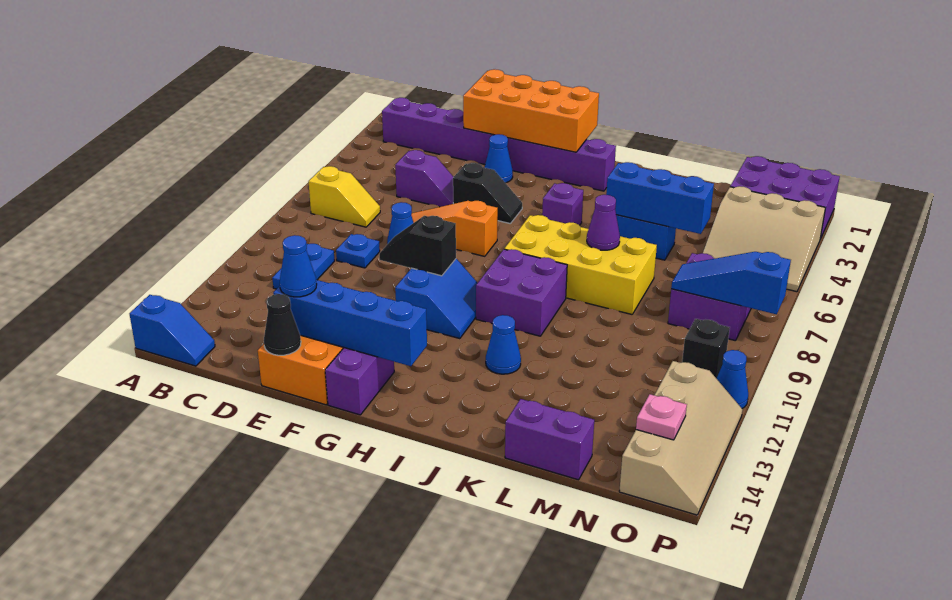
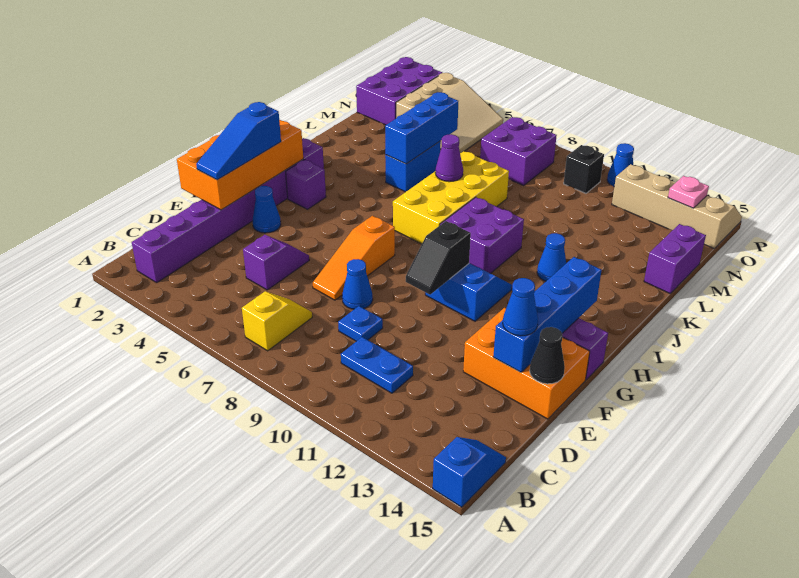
black slope F5:G5 level 1 top F -> none
purple brick I5 level 1 -> purple brick H3 level 1
blue slope N8:P8 level 2 top P -> blue slope E2:G2 level 3 top G

